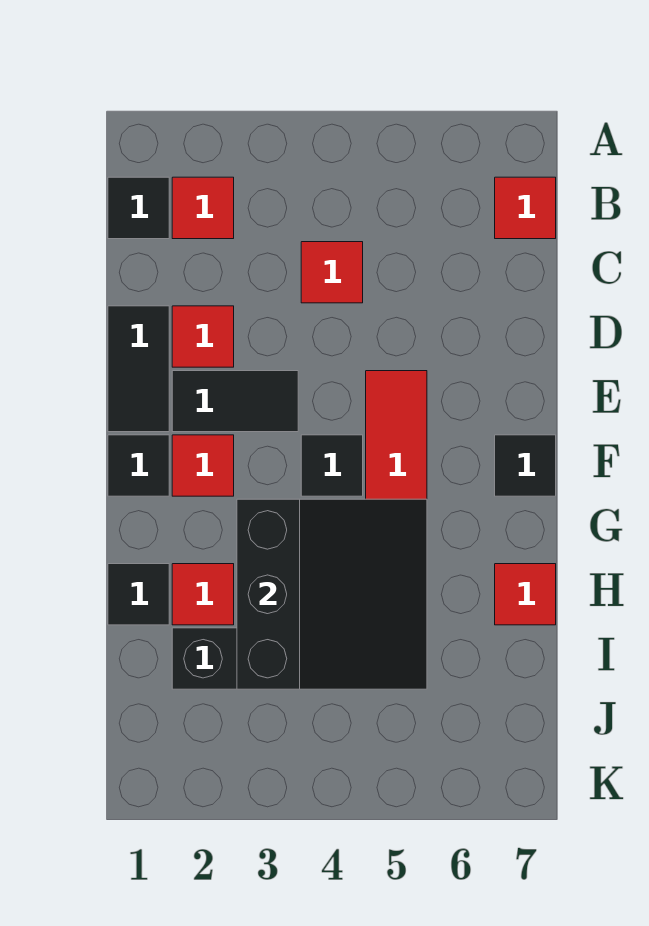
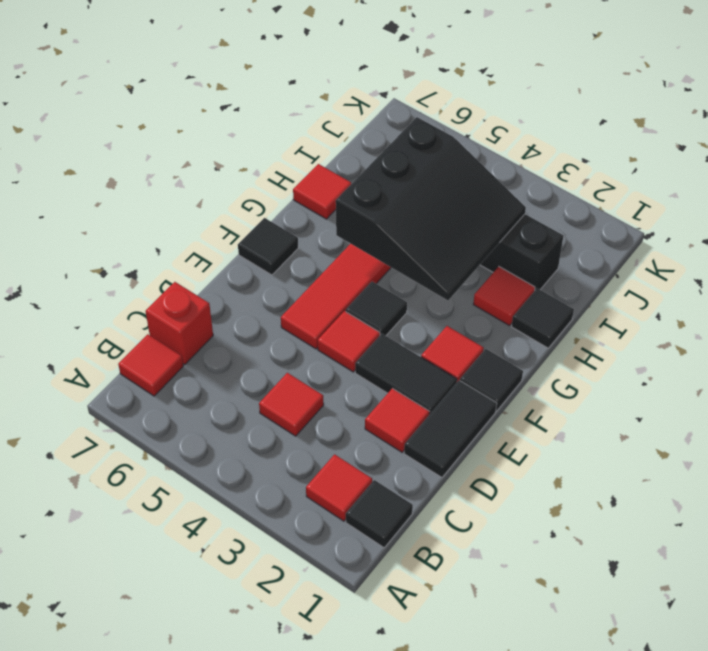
none -> red brick C7 level 1
none -> red tile E4 level 1
black slope G3:I5 level 2 top 3 -> black slope G3:I5 level 2 top 5

